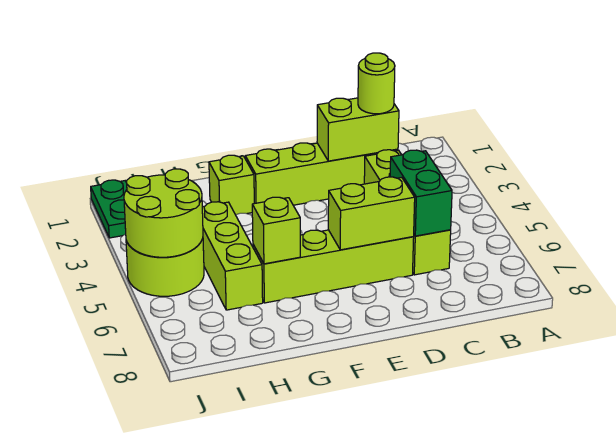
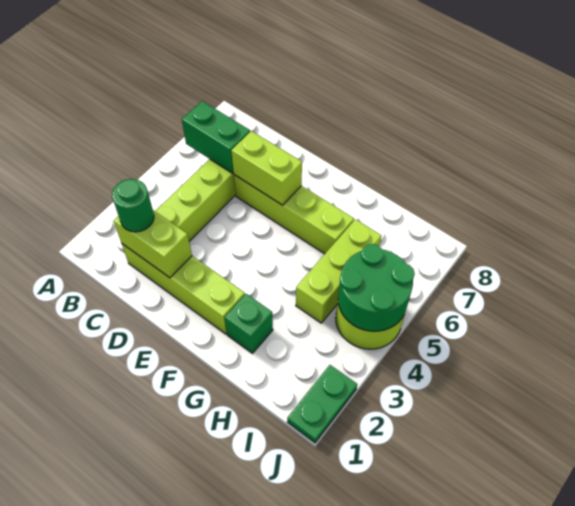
lime round brick C2 level 3 -> green round brick C2 level 3
green brick C5:C6 level 2 -> green brick B6:C6 level 2
lime brick G2 level 1 -> green brick G2 level 1
lime brick G6 level 2 -> none
lime round brick I4:J5 level 2 -> green round brick I4:J5 level 2

